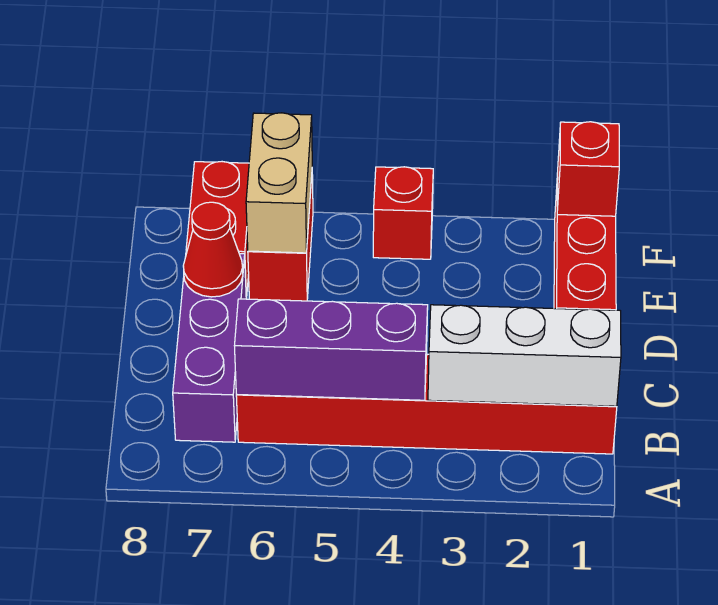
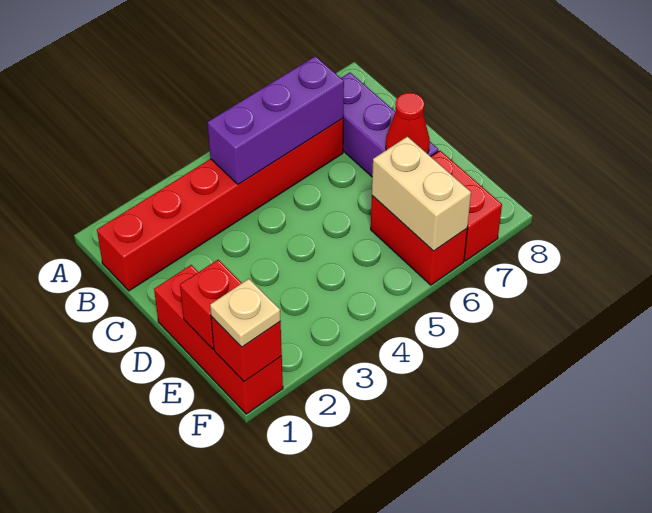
white brick B1:B3 level 2 -> none
none -> tan plate F1 level 3
red brick F4 level 1 -> red brick E1 level 2

